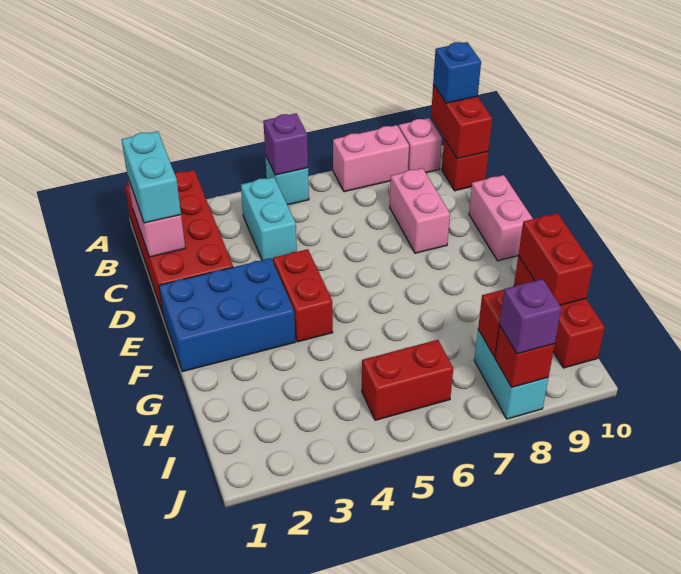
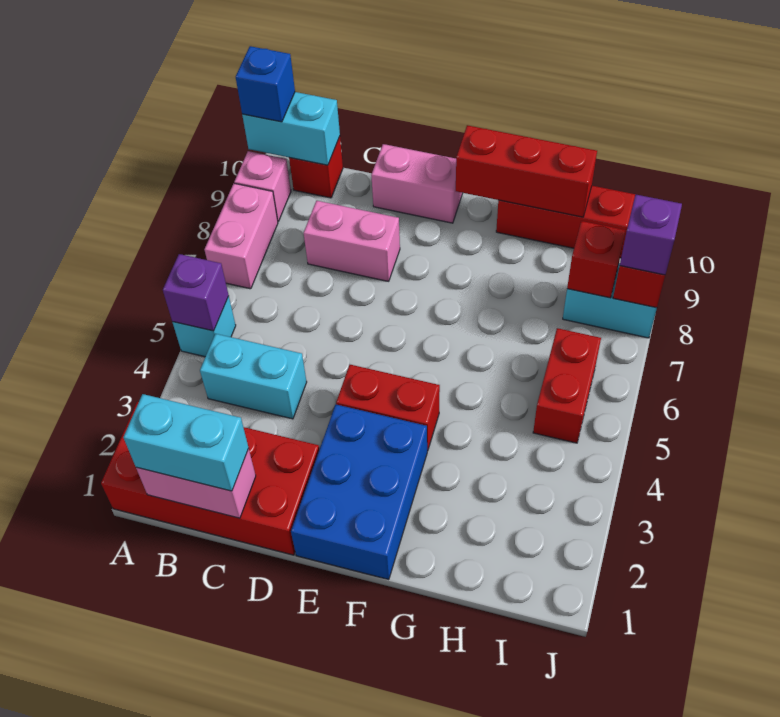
red brick A10:B10 level 2 -> cyan brick A10:B10 level 2
red brick G10:H10 level 2 -> red brick F10:H10 level 2

